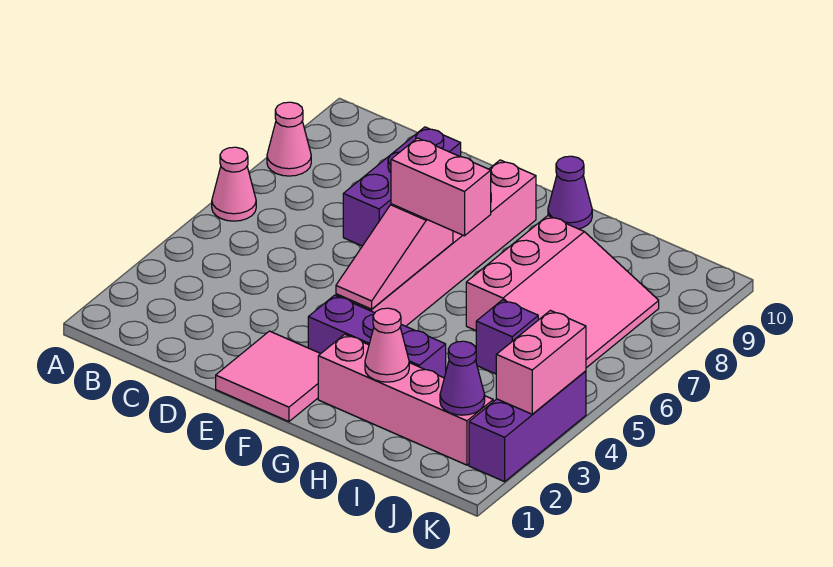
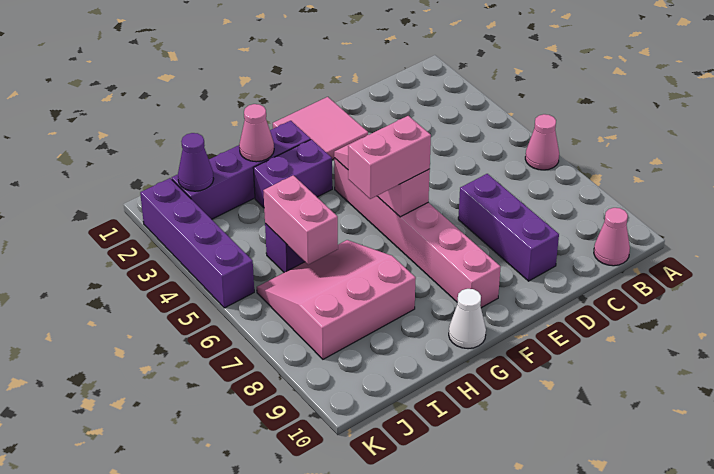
pink cone A8 level 1 -> pink cone B10 level 1
purple brick F3:H3 level 1 -> purple brick G3:H3 level 1
pink brick G2:J2 level 1 -> purple brick G2:J2 level 1
purple cone G10 level 1 -> white cone G10 level 1
pink slope H6:J8 level 1 top H -> pink slope H6:J8 level 1 top 8
purple brick K2:K4 level 1 -> purple brick K2:K5 level 1
pink brick K3:K4 level 2 -> pink brick I5:I6 level 2

